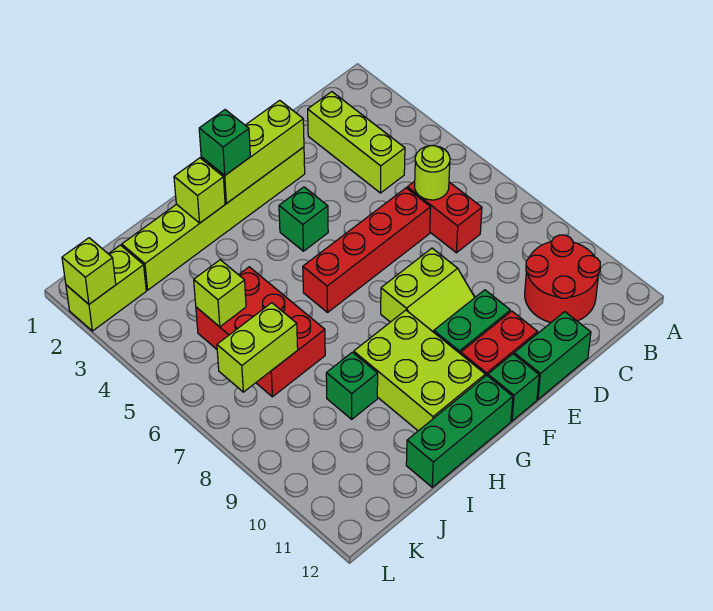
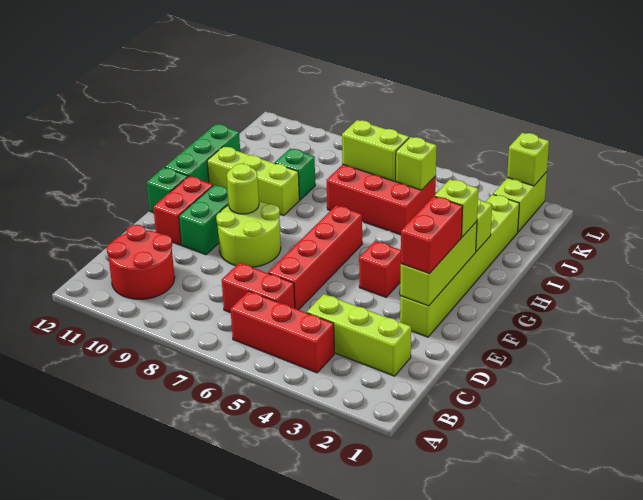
none -> red brick B4:B6 level 1
lime round brick C6 level 2 -> lime round brick F9 level 2
green brick D12:E12 level 1 -> none
none -> red brick E2:F2 level 3
lime slope E8:F9 level 1 top 8 -> lime round brick E8:F9 level 1
green brick F4 level 1 -> red brick F4 level 1
green brick G2 level 3 -> lime brick G2 level 3
lime brick G9:H11 level 1 -> lime brick H9:H11 level 1
lime brick J7:K7 level 2 -> lime brick J6:J7 level 2

